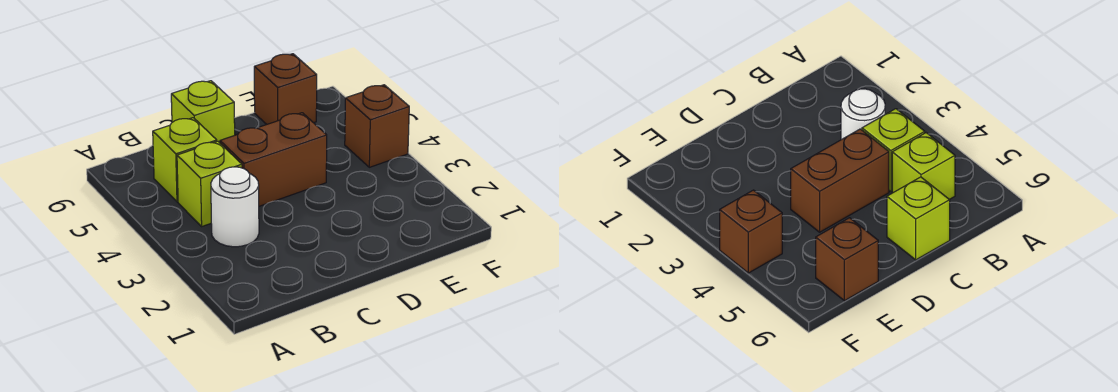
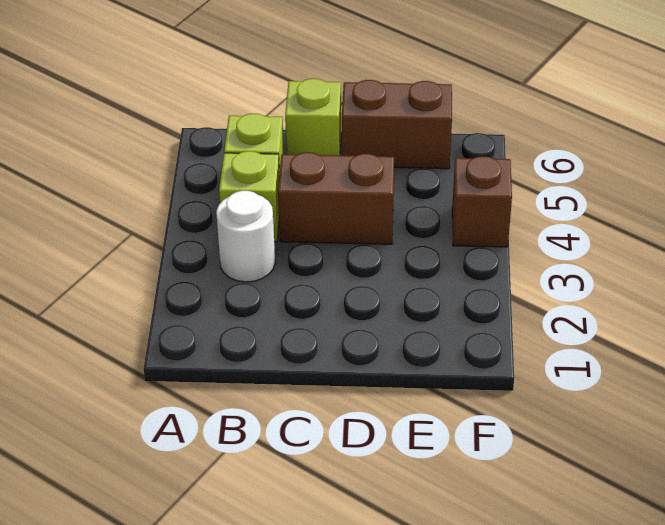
brown brick E6 level 1 -> brown brick D6:E6 level 1

